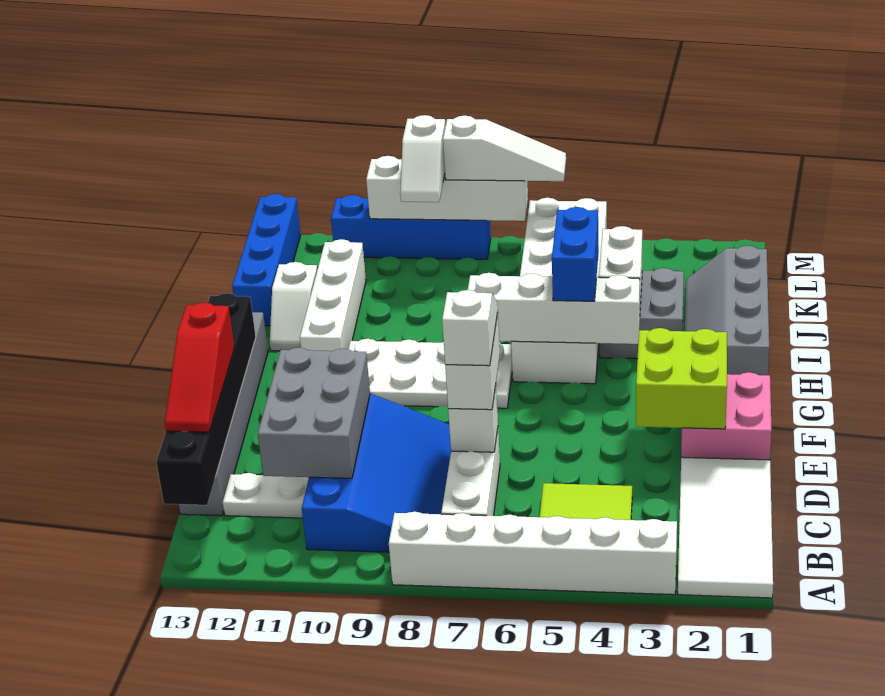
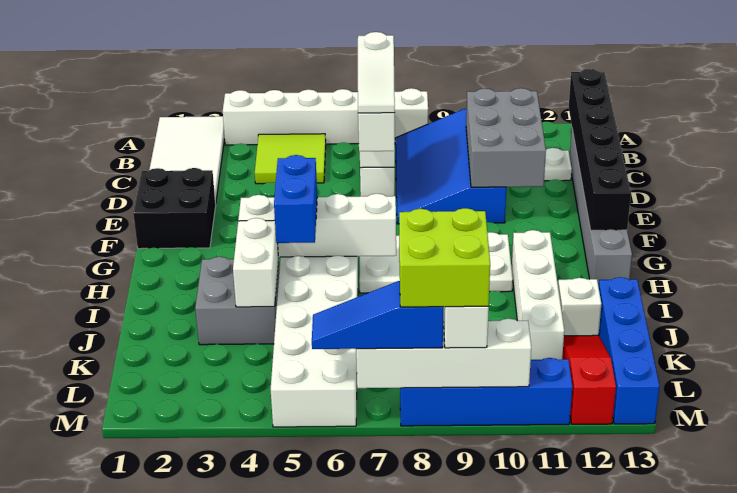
red slope C13:E13 level 3 top E -> red slope K12:M12 level 1 top M
pink brick E1:F2 level 1 -> black brick E1:F2 level 1
lime brick E2:F3 level 2 -> lime brick L8:M9 level 4
grey slope H1:K2 level 1 top 1 -> none
white slope M6:M8 level 3 top 8 -> blue slope M6:M8 level 3 top 8

